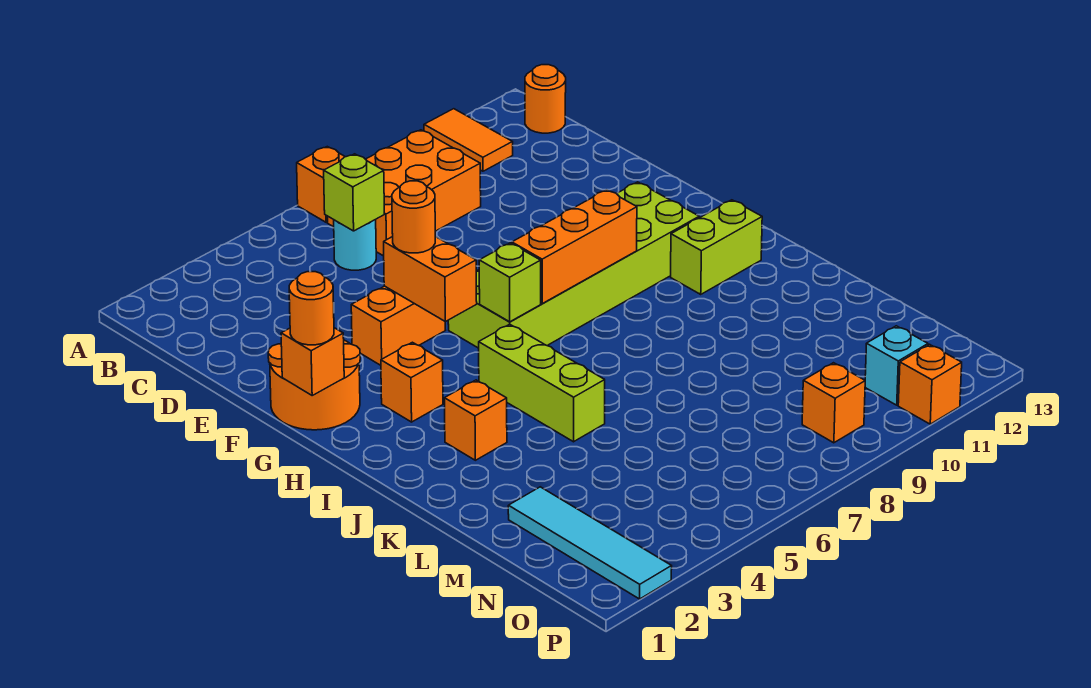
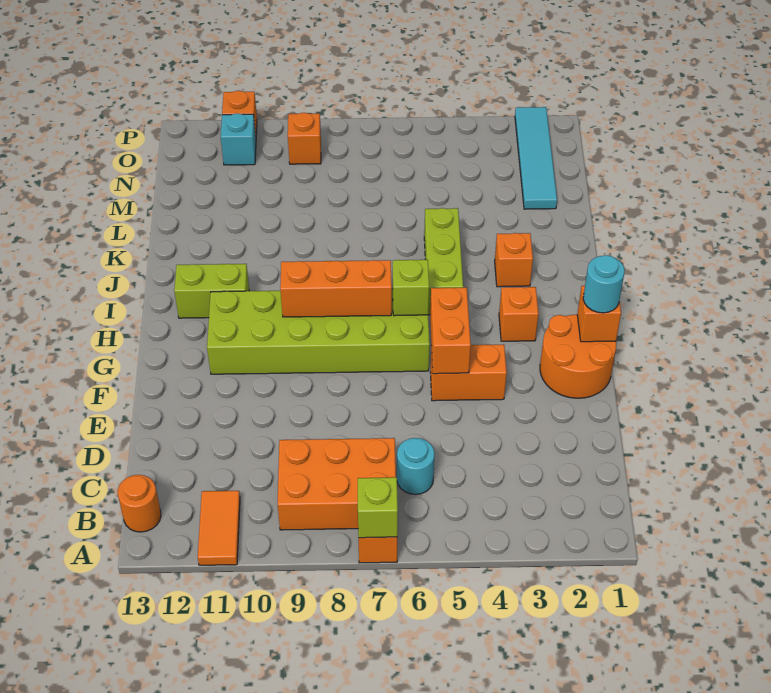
lime brick C6 level 2 -> lime brick A7 level 2
orange round brick F5 level 3 -> none
orange round brick G1 level 3 -> cyan round brick G1 level 3

